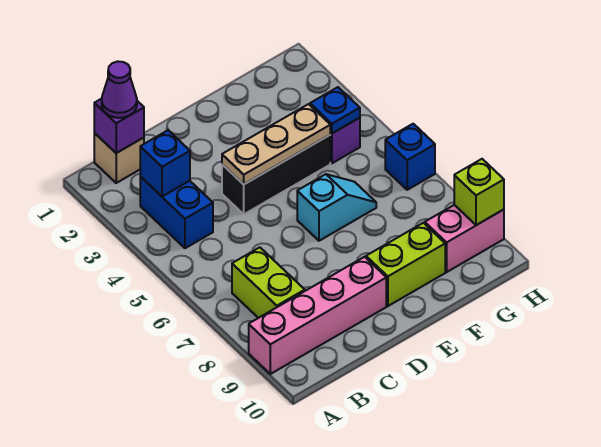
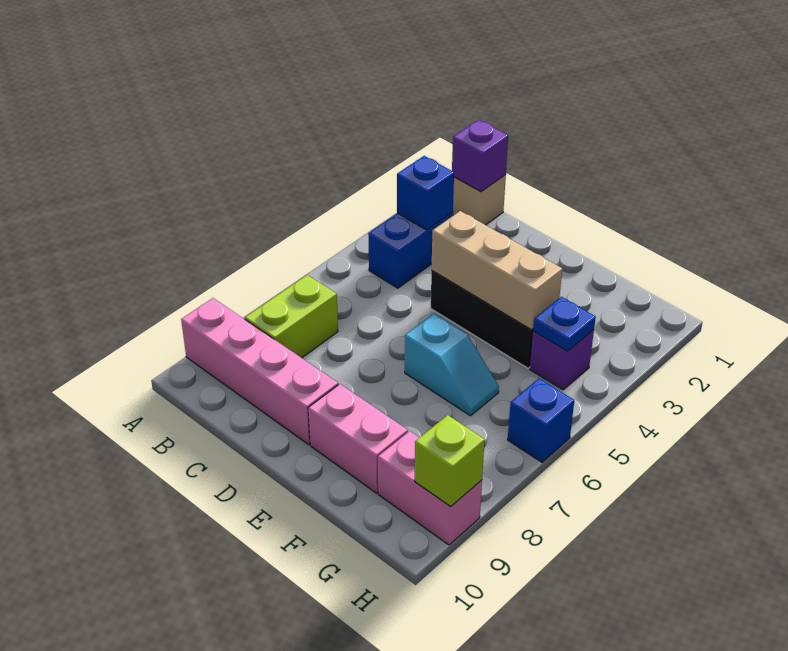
purple cone B1 level 3 -> none
tan plate D4:F4 level 2 -> tan brick D4:F4 level 2
lime brick E9:F9 level 1 -> pink brick E9:F9 level 1

